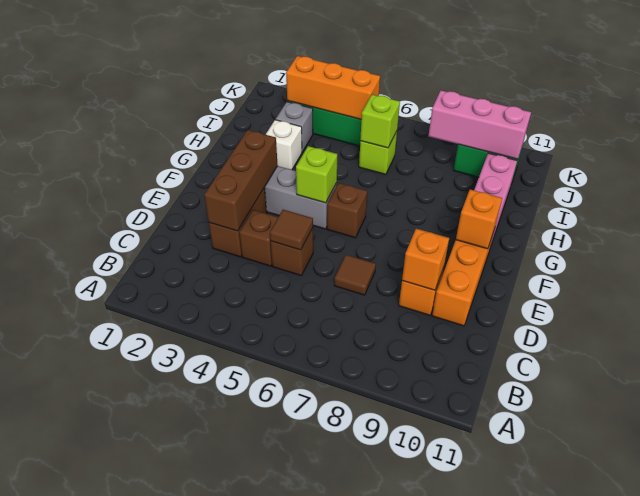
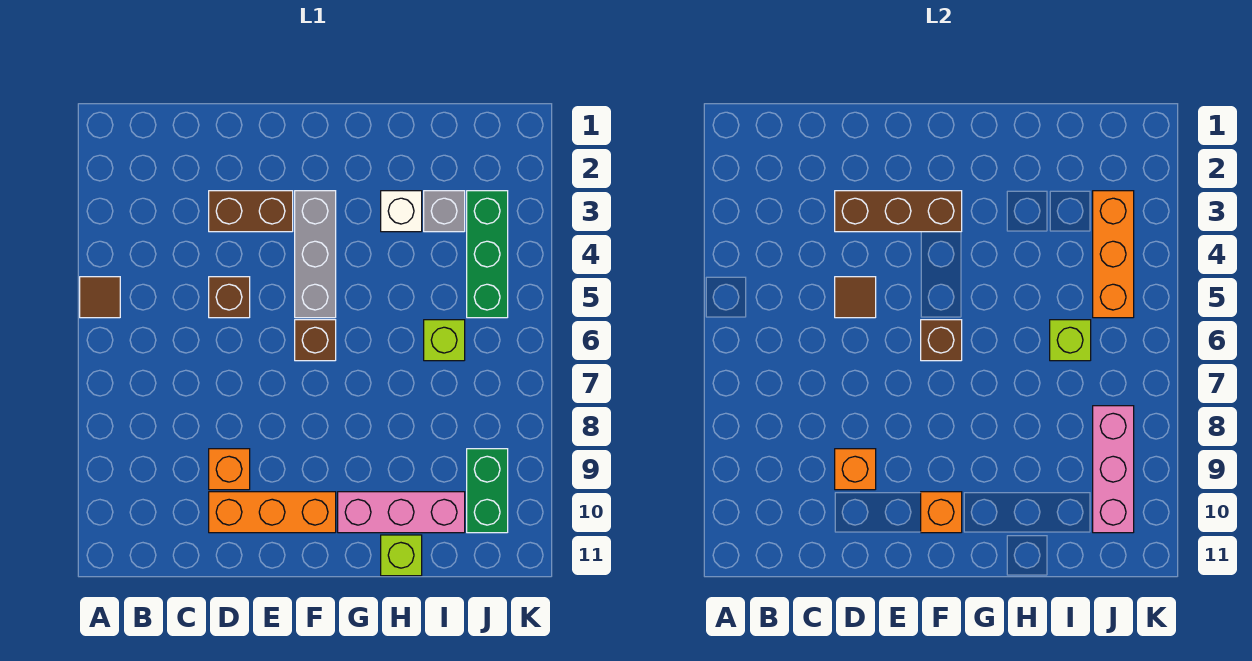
brown brick D4 level 1 -> brown brick F6 level 2
brown tile D7 level 1 -> brown tile A5 level 1
lime brick F5 level 2 -> lime brick H11 level 1

